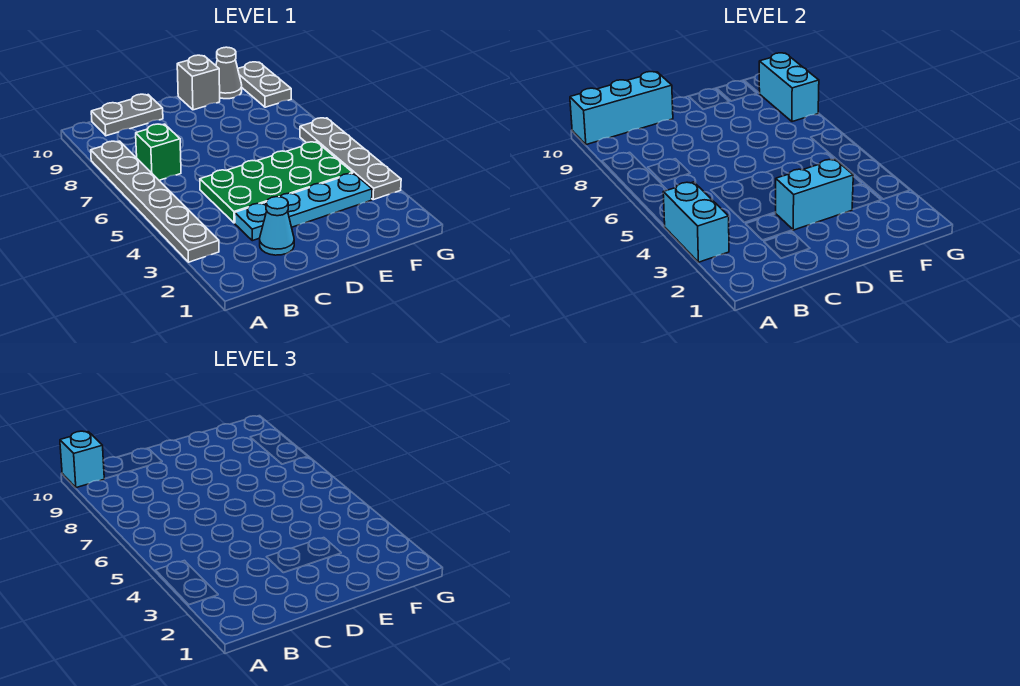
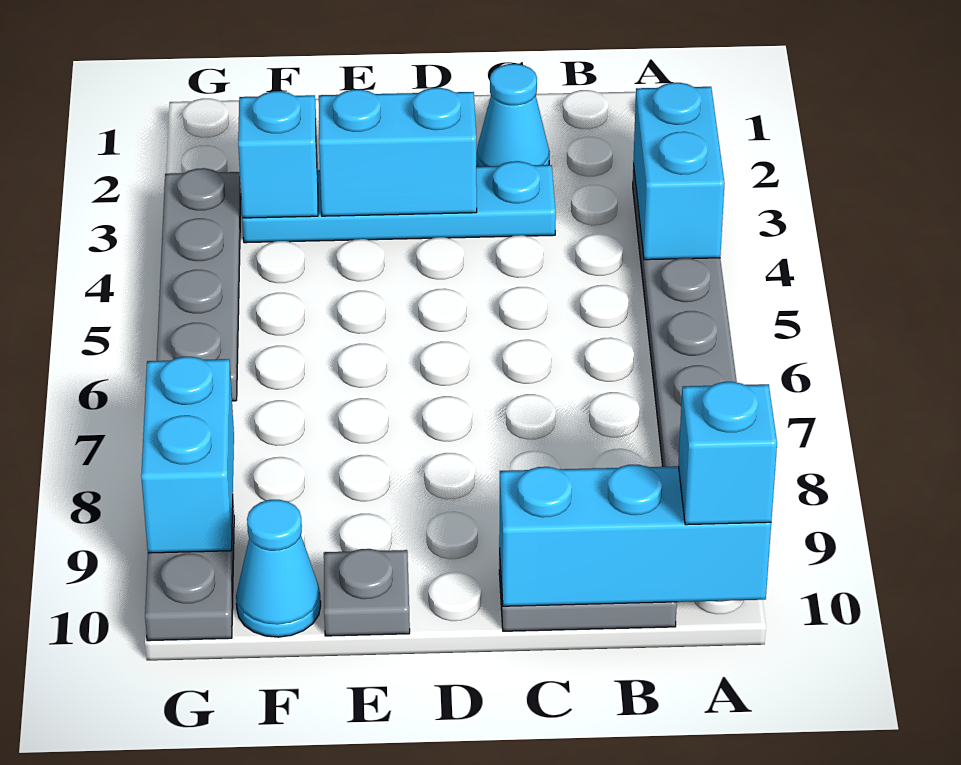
green brick B7 level 1 -> none
green plate C4:F5 level 1 -> none
grey brick E10 level 1 -> grey plate E10 level 1
none -> cyan brick F3 level 2
grey cone F10 level 1 -> cyan cone F10 level 1

